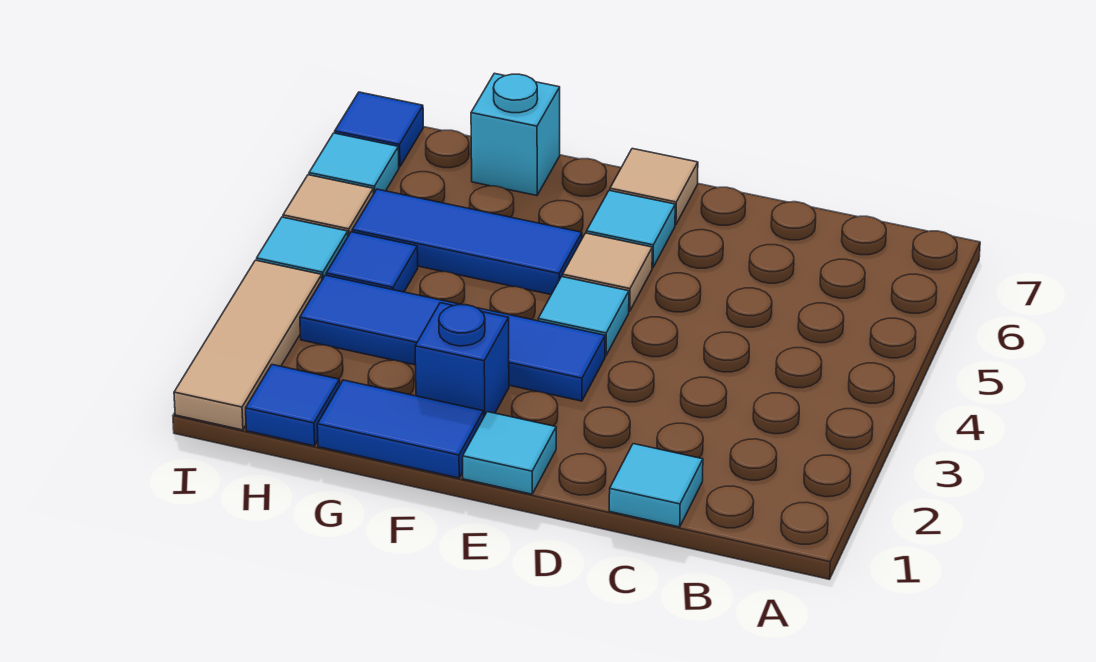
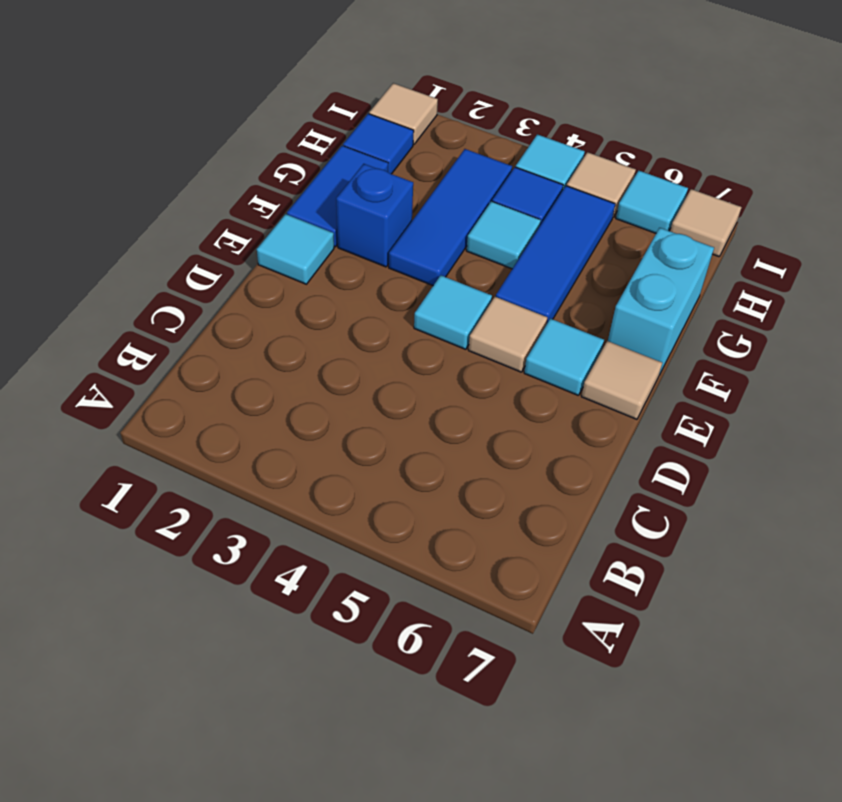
cyan tile C1 level 1 -> cyan tile G4 level 1
blue tile E3:H3 level 1 -> blue tile F3:H3 level 1
cyan brick G7 level 1 -> cyan brick F7:G7 level 1
tan tile I1:I3 level 1 -> tan tile I1 level 1
blue tile I7 level 1 -> tan tile I7 level 1

